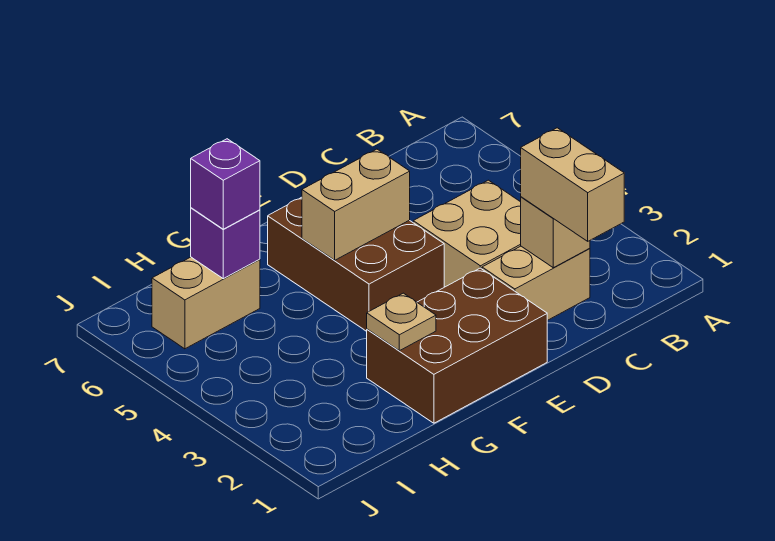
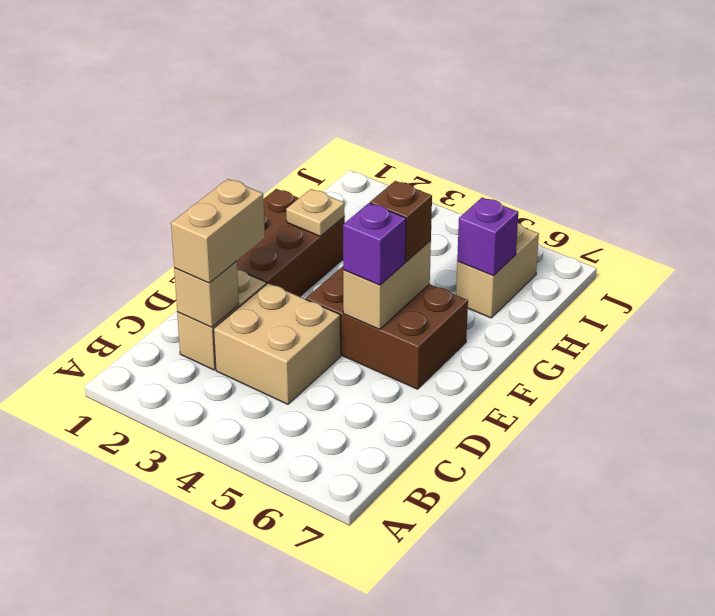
tan brick C1:C2 level 3 -> tan brick C2:D2 level 3
none -> brown brick F5 level 3
purple brick H6 level 3 -> purple brick E5 level 3

